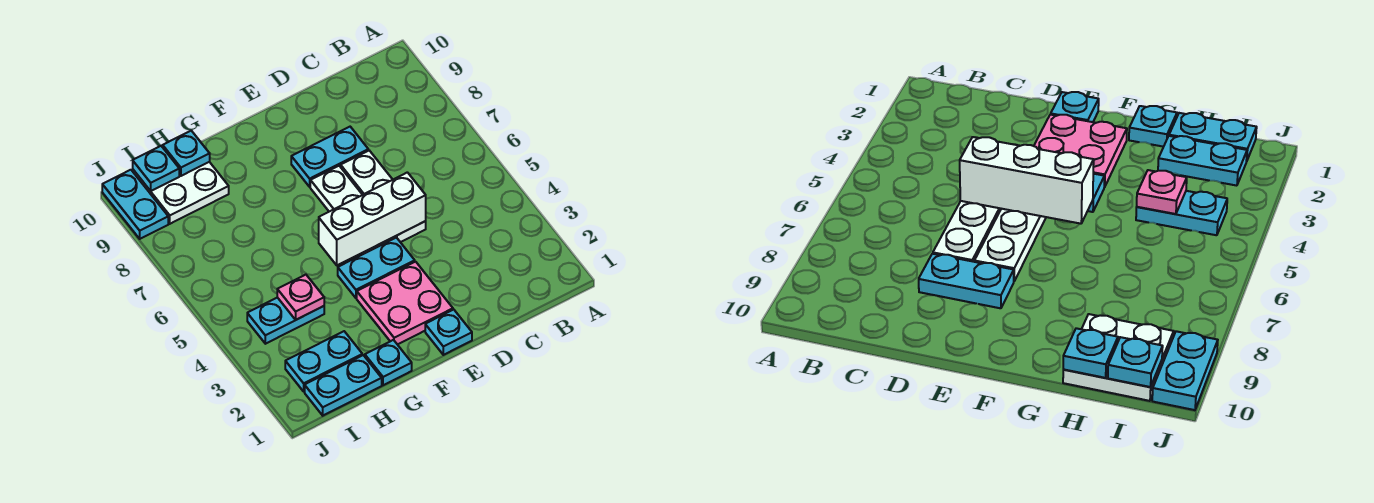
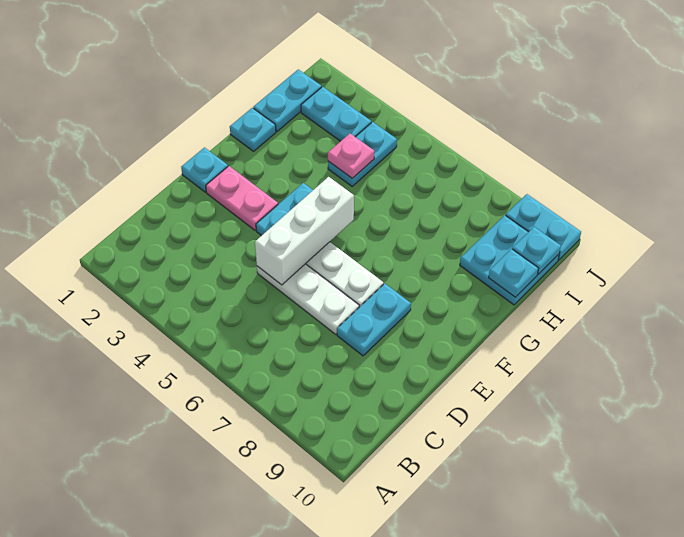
pink plate E2:F3 level 1 -> pink plate E2:E3 level 1
cyan plate H2:I2 level 1 -> cyan plate I2:I3 level 1
white plate H9:I10 level 1 -> cyan plate H9:I10 level 1

